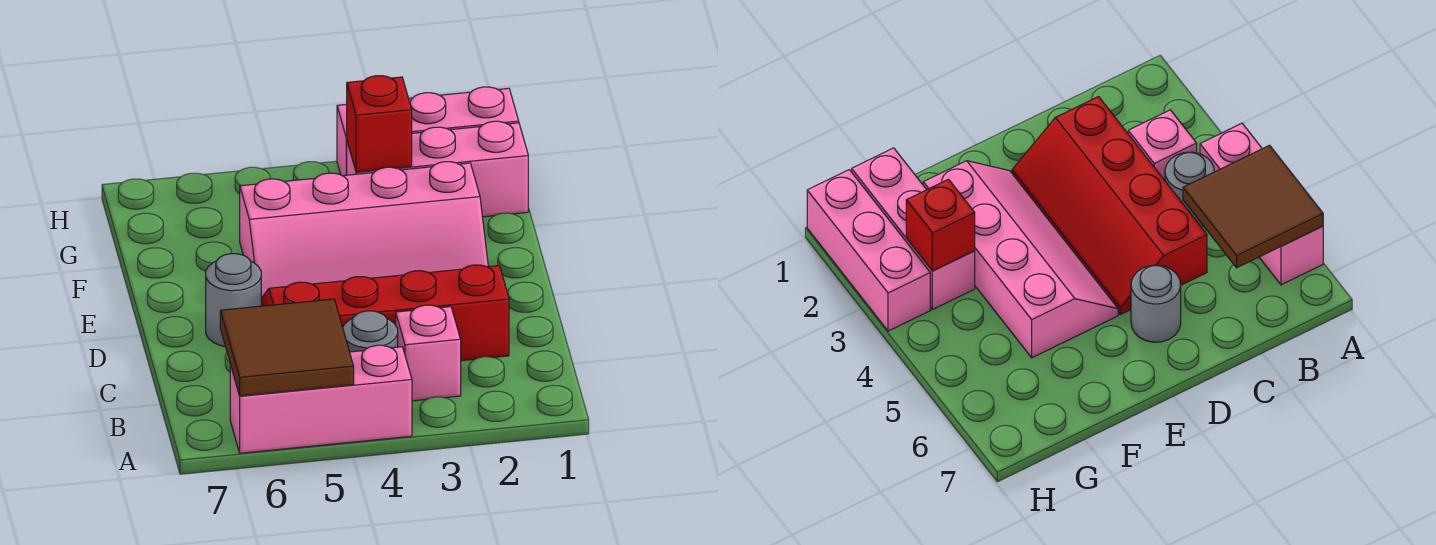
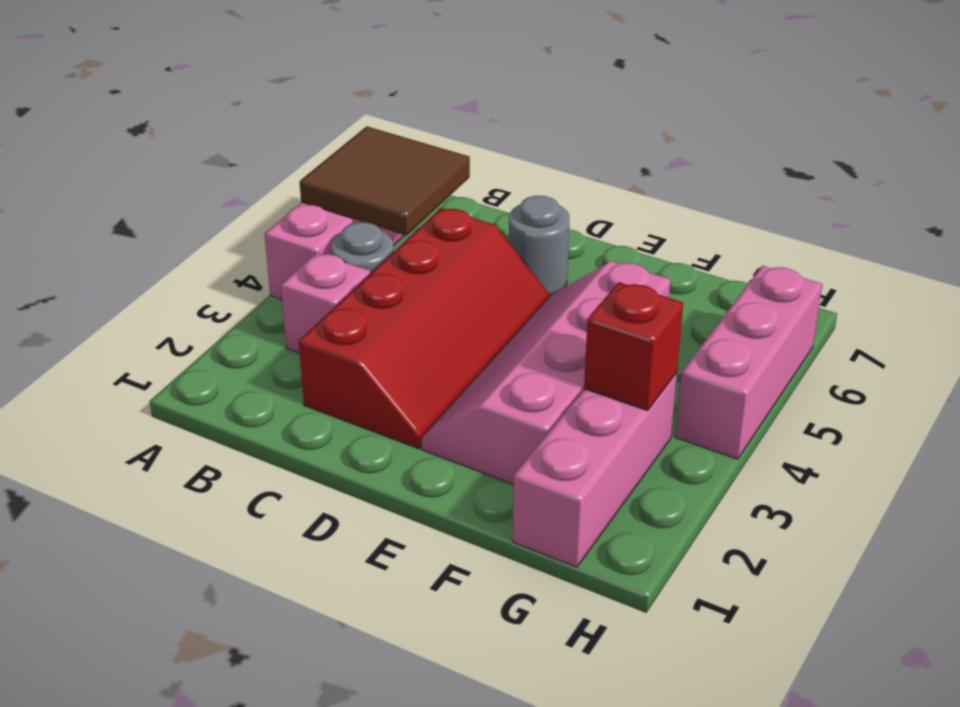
pink brick H1:H3 level 1 -> pink brick H4:H6 level 1

